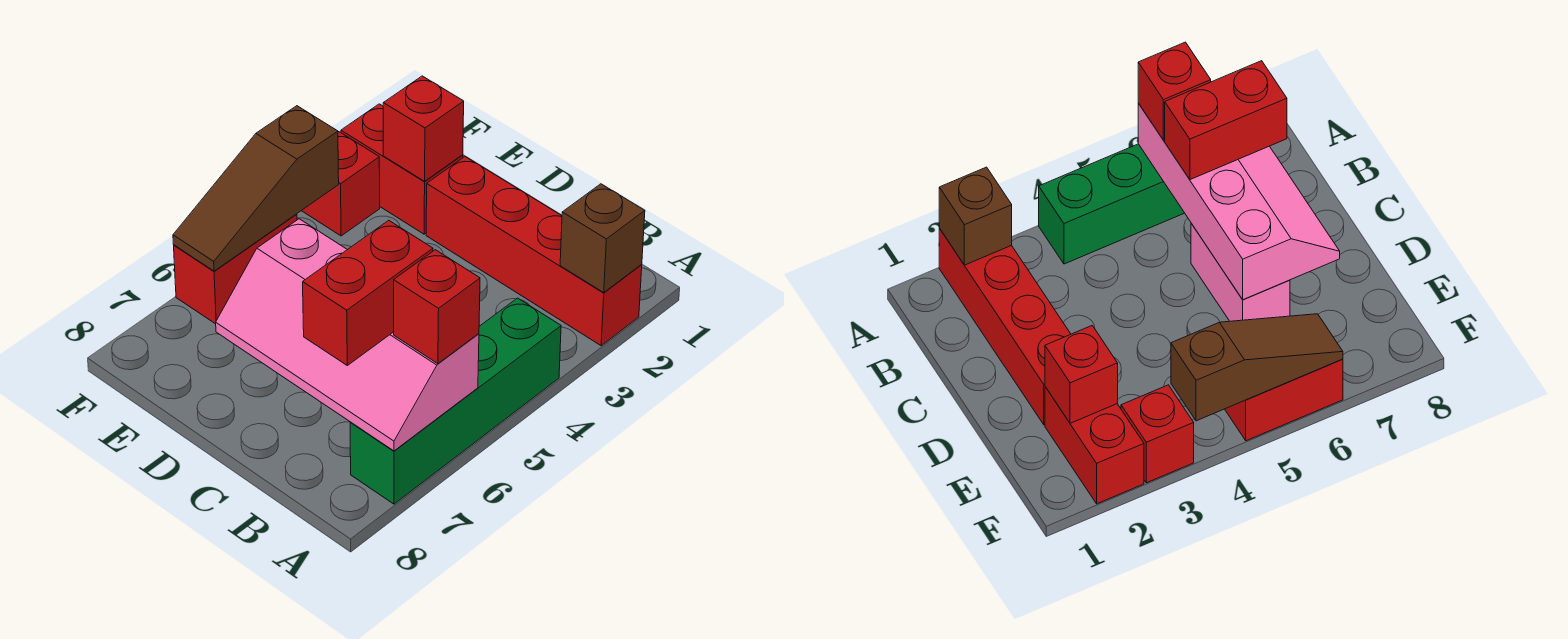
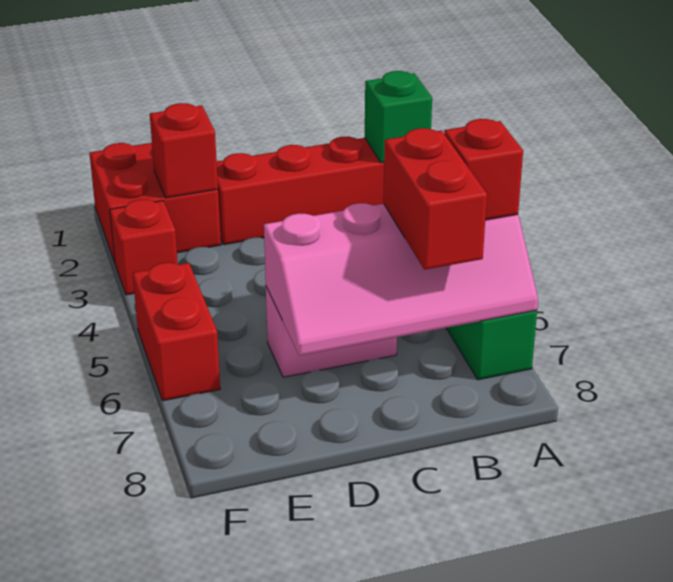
brown brick A2 level 2 -> green brick A2 level 2
red brick E2:F2 level 1 -> red brick E1:F2 level 1
brown slope F4:F6 level 2 top 4 -> none

